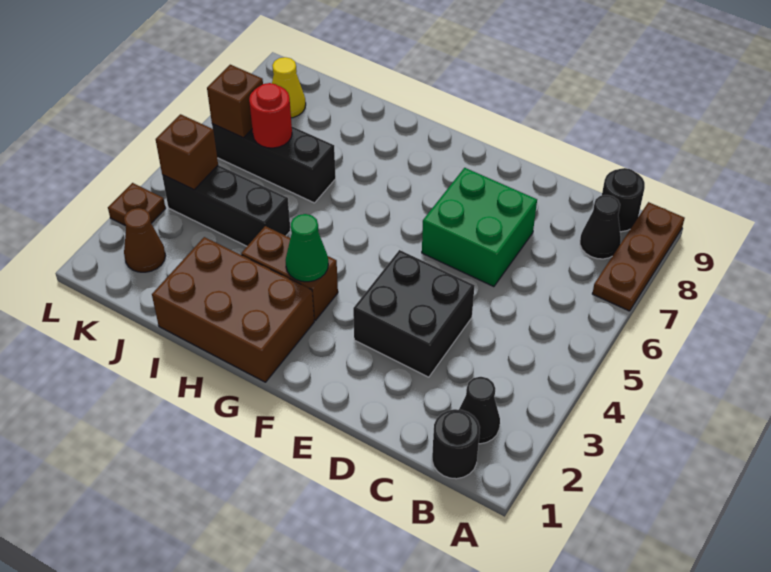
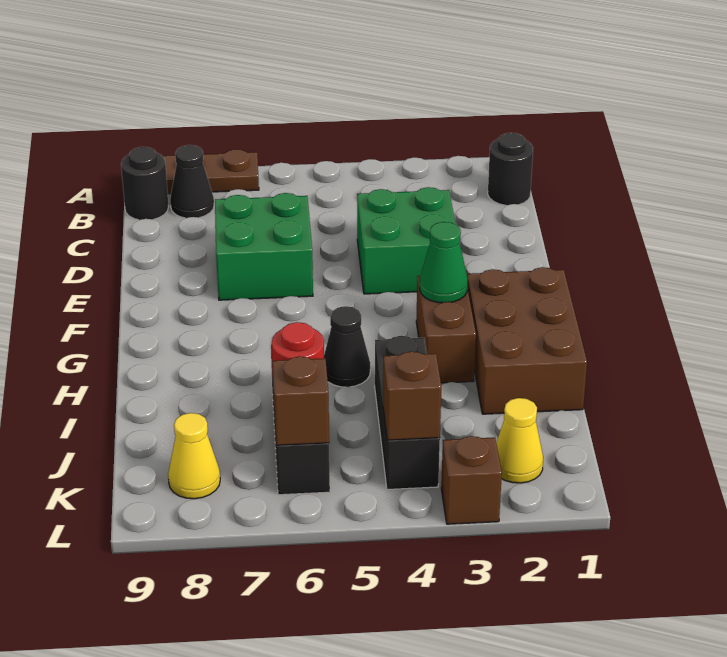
black cone B2 level 1 -> black cone H5 level 1
black brick D3:E4 level 1 -> green brick D3:E4 level 1
brown cone K2 level 1 -> yellow cone K2 level 1
brown plate L3 level 1 -> brown brick L3 level 1

